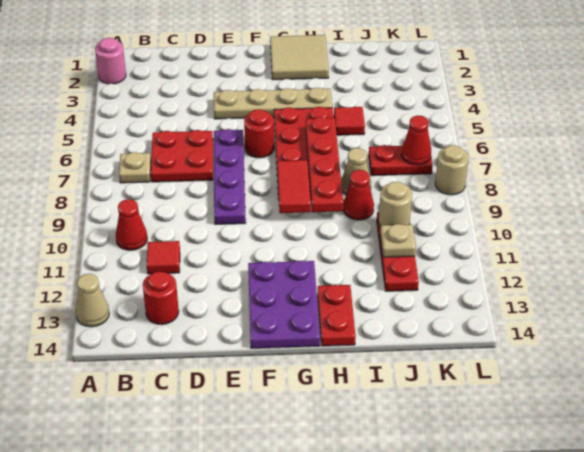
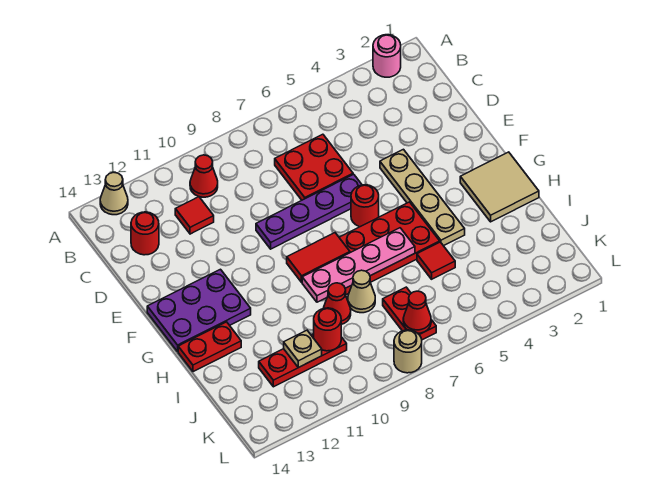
tan plate B7 level 1 -> none
red plate H6:H9 level 2 -> pink plate H6:H9 level 2
tan round brick J10 level 2 -> red round brick J10 level 2

